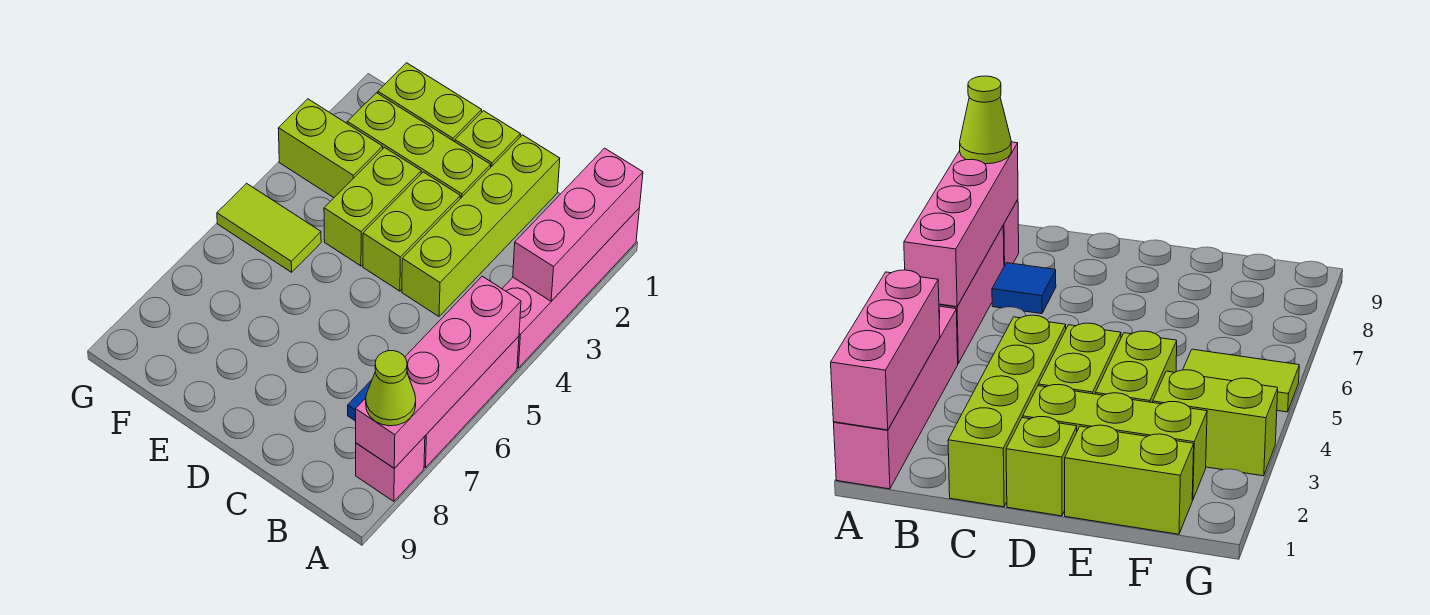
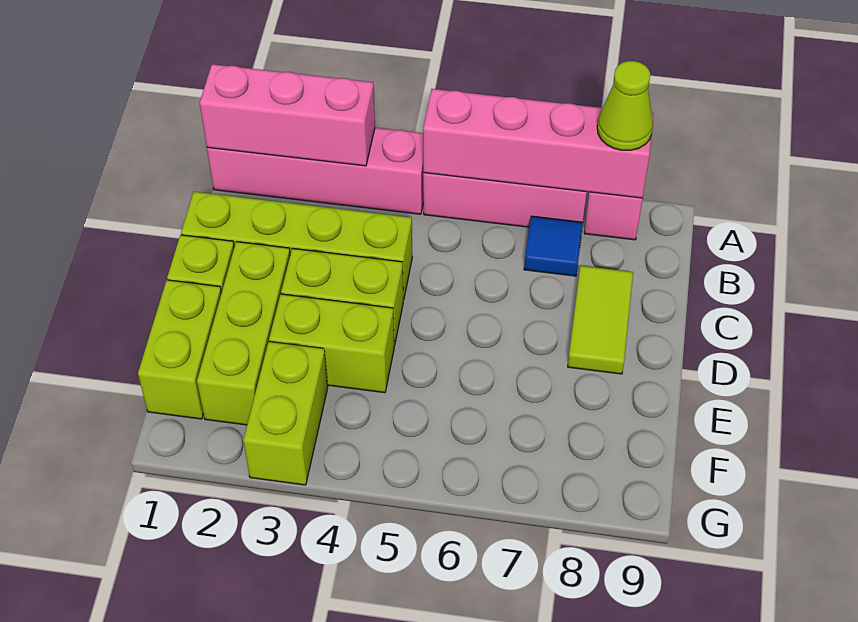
lime tile F5:G5 level 1 -> lime tile C8:D8 level 1

